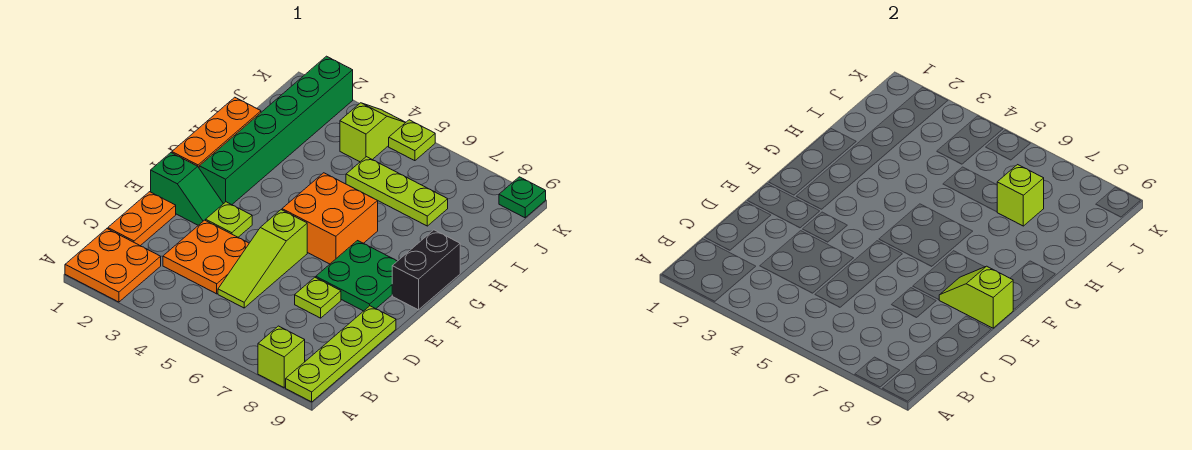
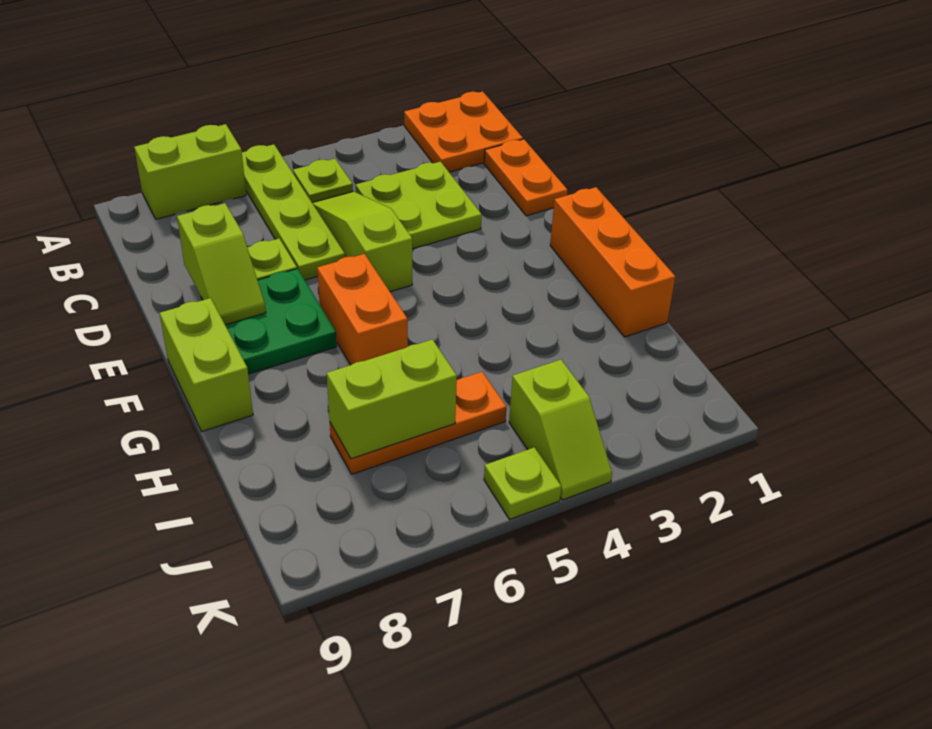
lime brick A8 level 1 -> lime brick A7:A8 level 1
lime plate A9:D9 level 1 -> lime plate A6:D6 level 1
orange plate C3:D4 level 1 -> lime plate C3:D4 level 1
green slope E1:E2 level 1 top 1 -> none
lime plate E3 level 1 -> lime plate B5 level 1
lime slope E8:E9 level 2 top 9 -> lime slope D8:E8 level 2 top D
green brick F2:K2 level 1 -> none
orange brick F5:G6 level 1 -> orange brick F6:G6 level 1
black brick F9:G9 level 1 -> lime brick F9:G9 level 1
lime plate I5:I7 level 1 -> orange plate I5:I7 level 1
lime brick I7 level 2 -> lime brick I6:I7 level 2
green plate K9 level 1 -> none

